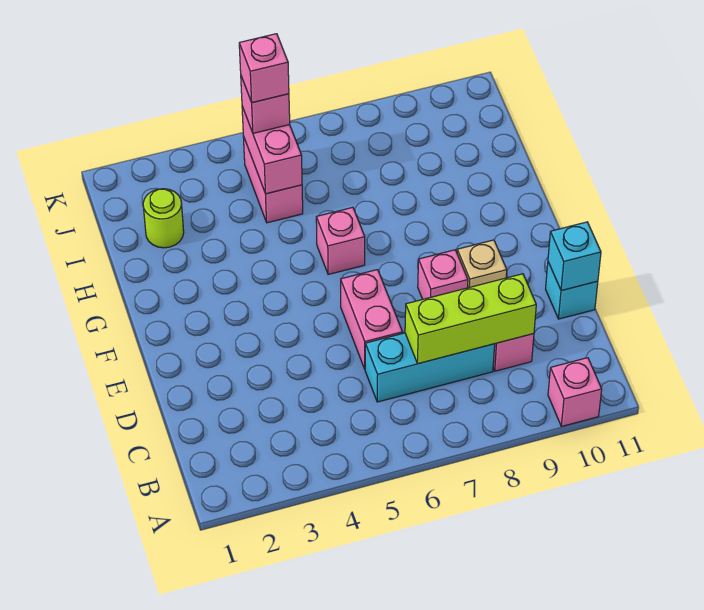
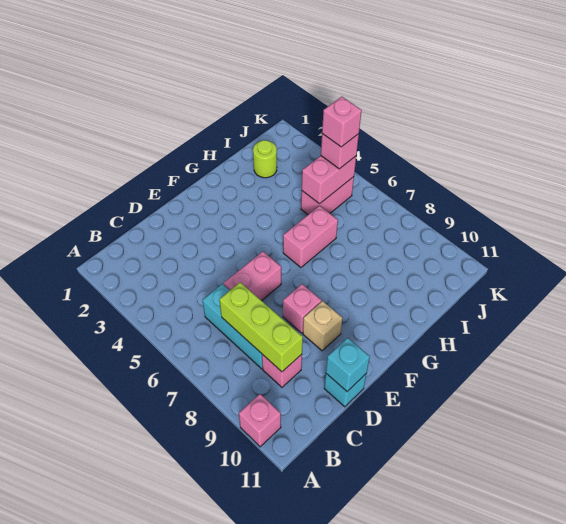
pink brick G6 level 1 -> pink brick G6:H6 level 1

